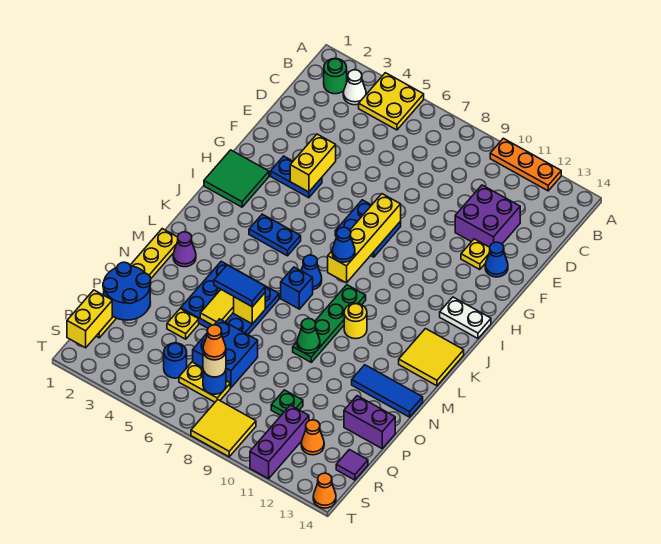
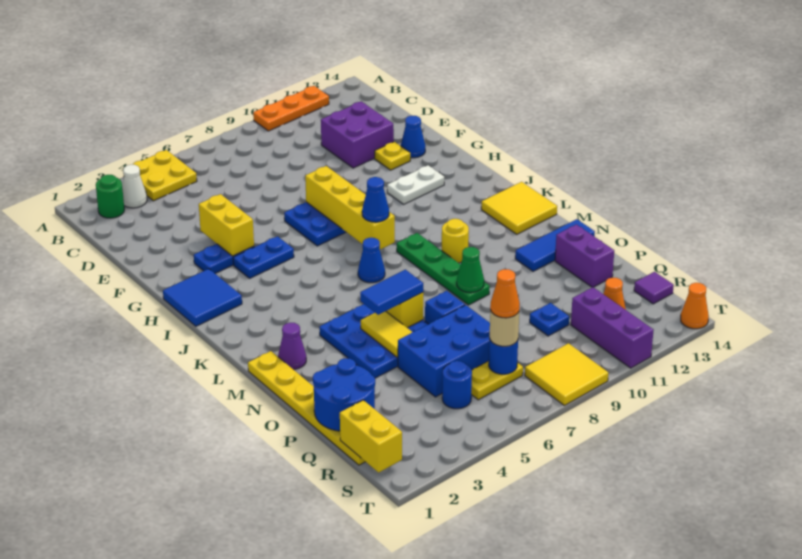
green tile H1:I2 level 1 -> blue tile H1:I2 level 1
white plate I13:I14 level 1 -> white plate H11:H12 level 1
blue plate J4:J5 level 1 -> blue plate H4:H5 level 1
blue brick L7 level 1 -> blue brick O7 level 1
yellow plate P4 level 1 -> none
blue brick P6:Q7 level 1 -> blue brick P5:Q7 level 1
purple brick P13:P14 level 1 -> purple brick O13:P13 level 1
green plate Q10 level 1 -> blue plate Q10 level 1

